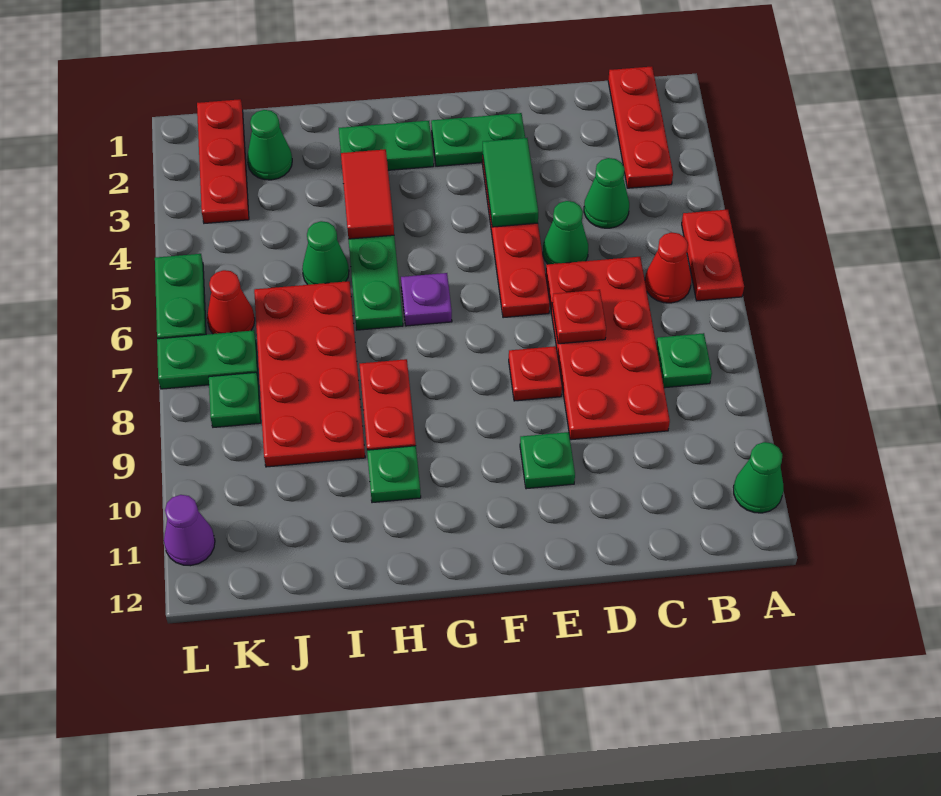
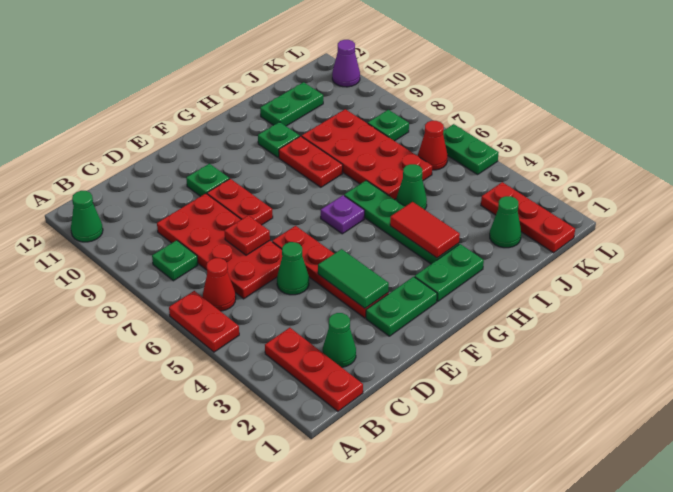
green cone C4 level 1 -> green cone C2 level 1
red plate E8 level 1 -> red plate E8:E9 level 1
green plate K7:L7 level 1 -> green plate I11:J11 level 1

